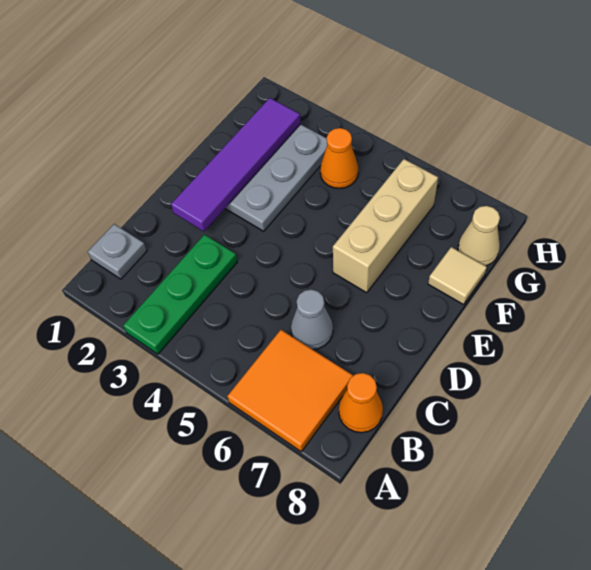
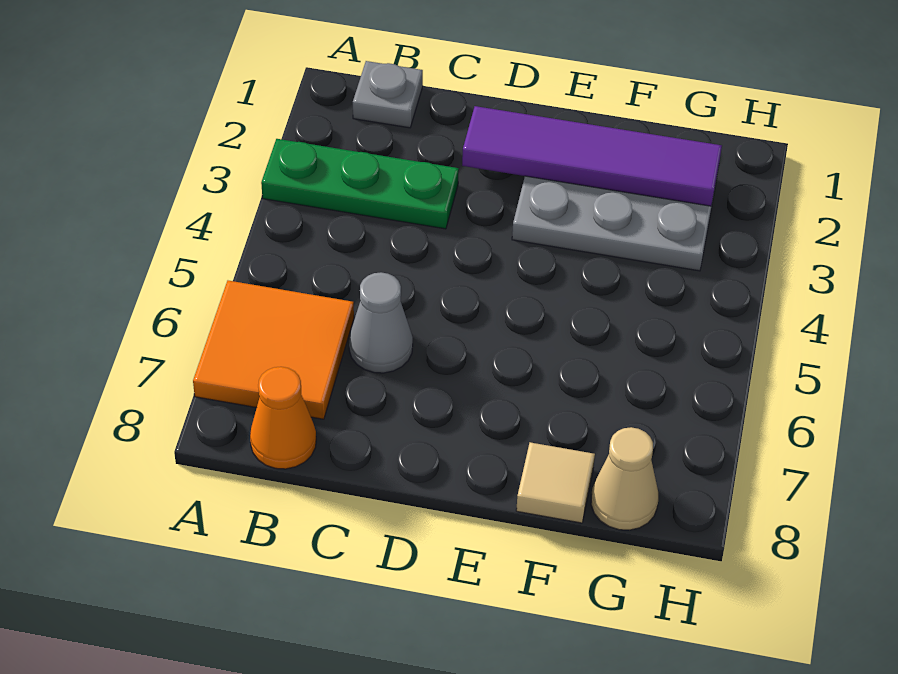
tan brick E6:G6 level 1 -> none
orange cone G4 level 1 -> none

